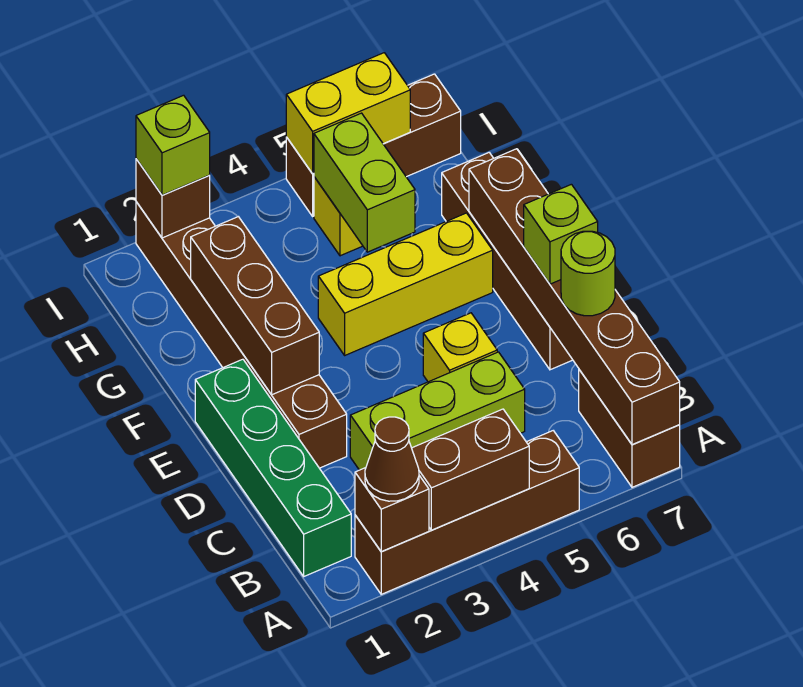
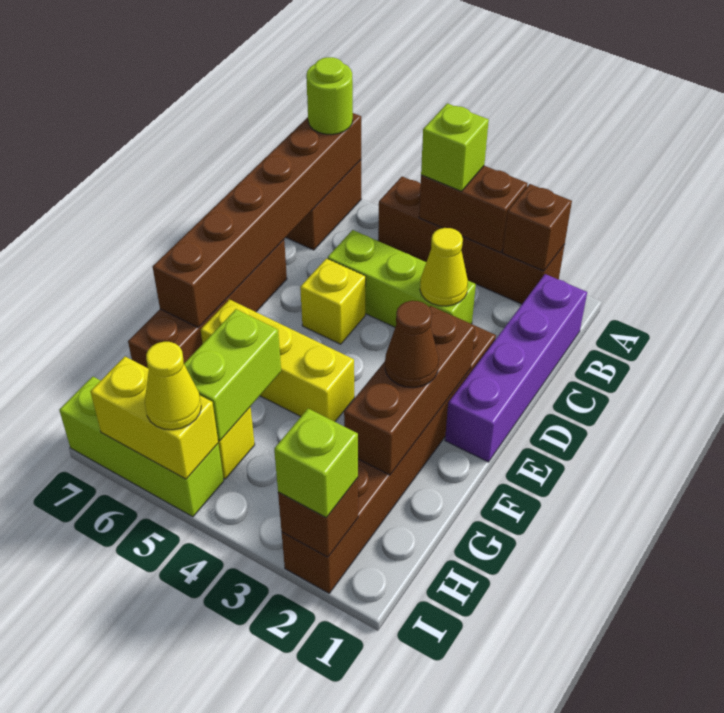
brown cone A2 level 3 -> brown cone F2 level 3
green brick B1:E1 level 1 -> purple brick B1:E1 level 1
none -> yellow cone C3 level 2
lime round brick C7 level 3 -> lime round brick A7 level 3
lime brick D7 level 3 -> lime brick A4 level 3
brown brick I5:I7 level 1 -> lime brick I5:I7 level 1
none -> yellow cone I5 level 3

